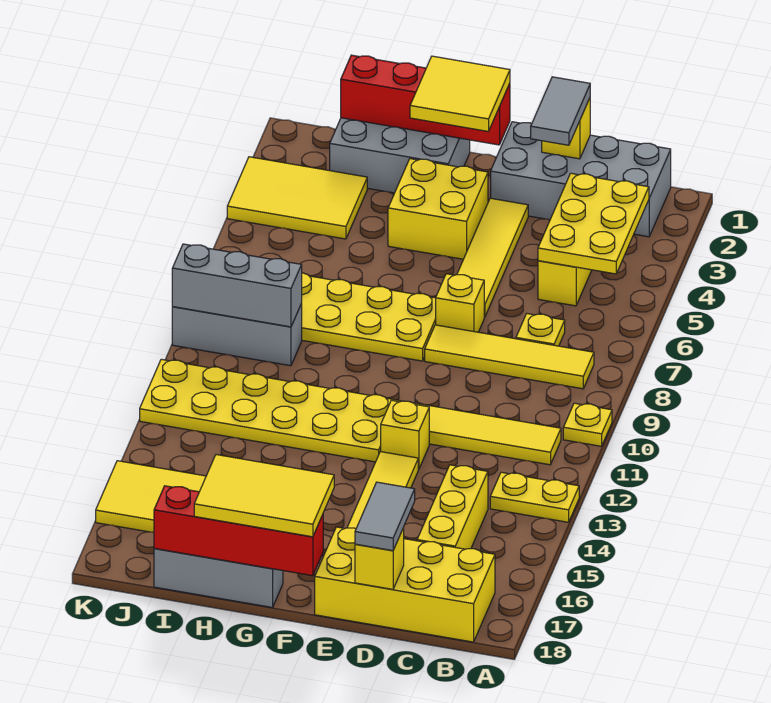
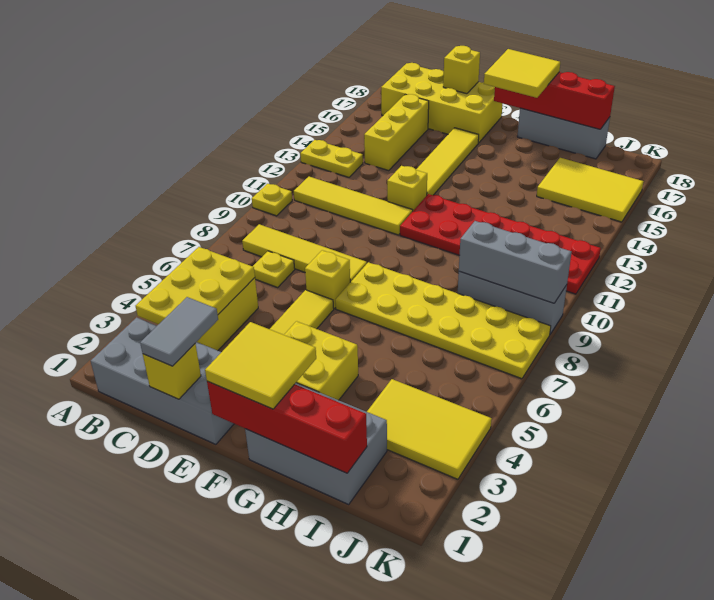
grey tile D17:D18 level 3 -> none
yellow plate F11:K12 level 1 -> red plate F11:K12 level 1
yellow tile F17:H18 level 3 -> yellow tile F17:G18 level 3

